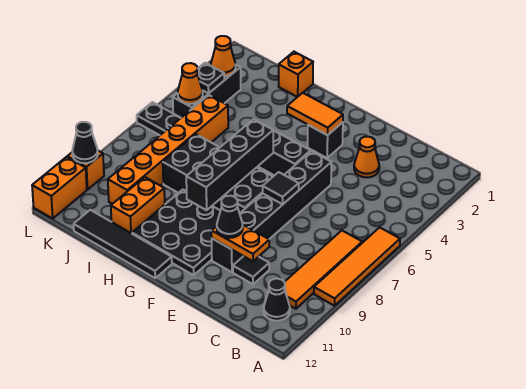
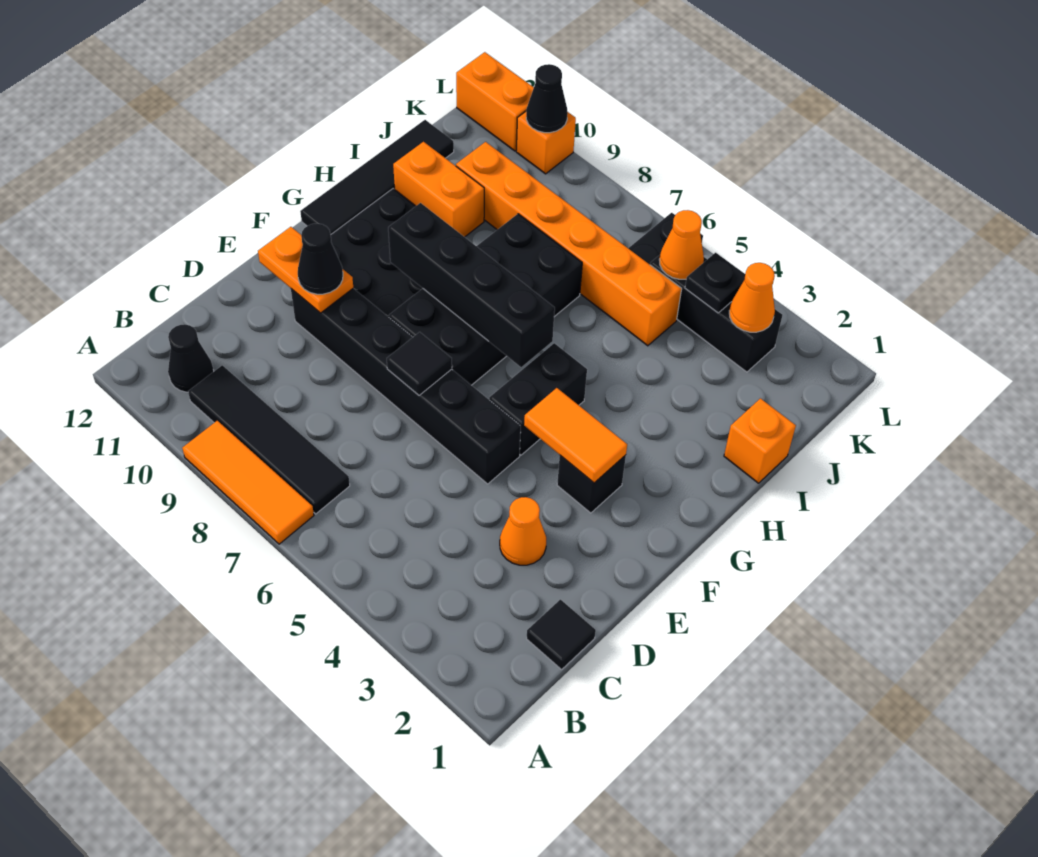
orange tile A6:A9 level 1 -> orange tile A7:A9 level 1
orange tile B7:B10 level 1 -> black tile B7:B10 level 1
black tile D10 level 1 -> black tile C1 level 1
orange plate D10:E10 level 2 -> orange plate E10:E11 level 2
orange tile F3:G3 level 2 -> orange tile F3:F4 level 2

